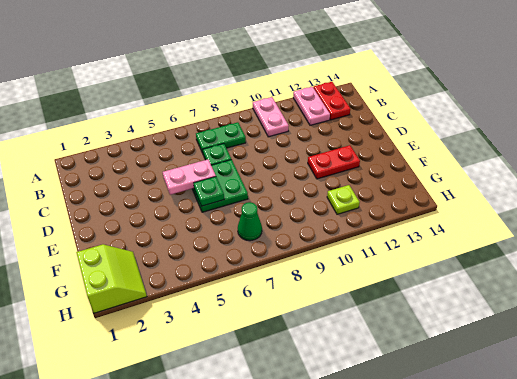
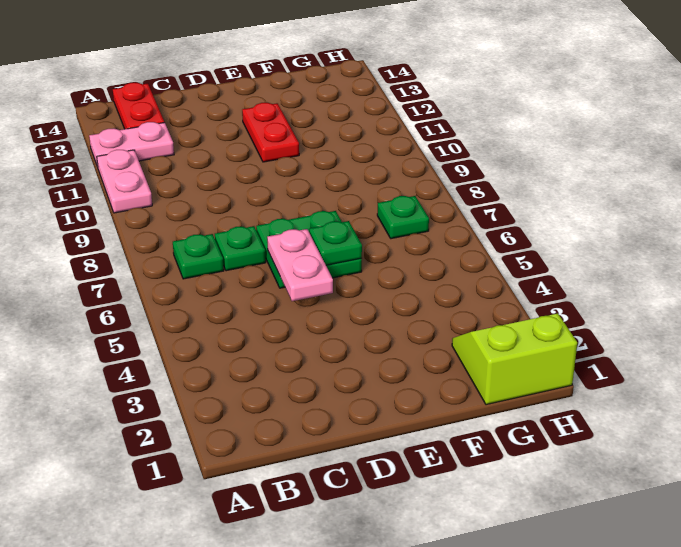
pink plate A10:B10 level 1 -> pink plate A10:A11 level 1
red plate A13:B13 level 1 -> red plate B13:B14 level 1
green plate B7:B8 level 1 -> green plate B7 level 1
green cone G7 level 1 -> green plate G7 level 1
lime plate G11 level 1 -> none

